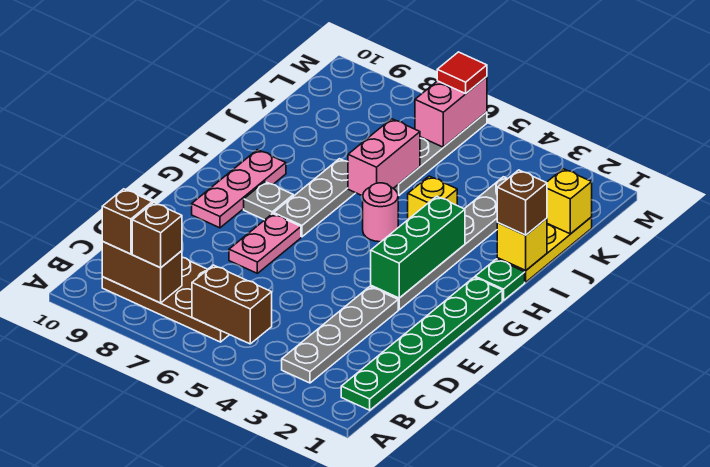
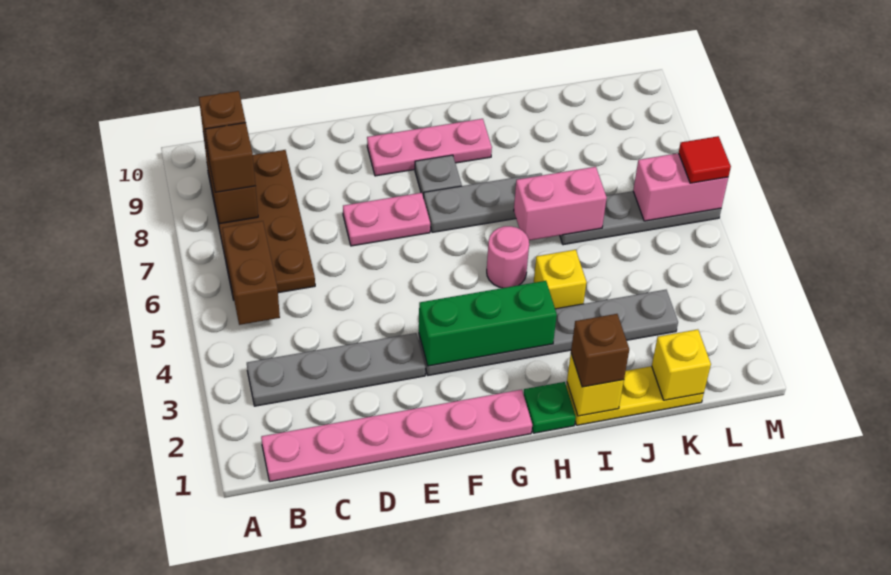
green plate B1:G1 level 1 -> pink plate B1:G1 level 1

